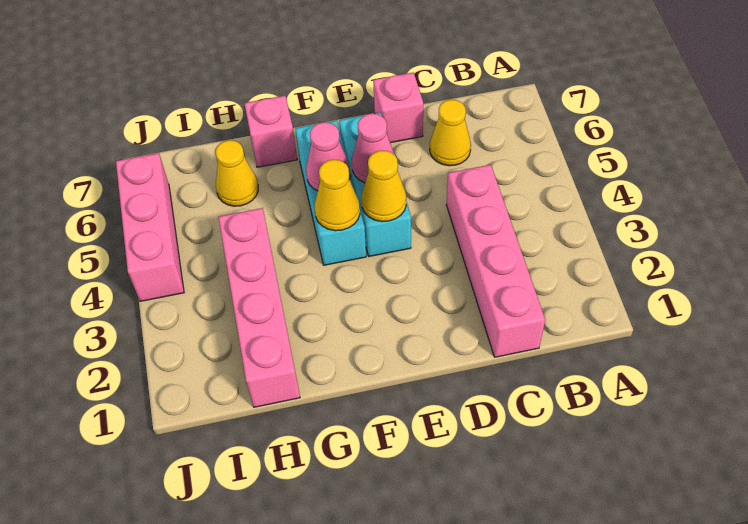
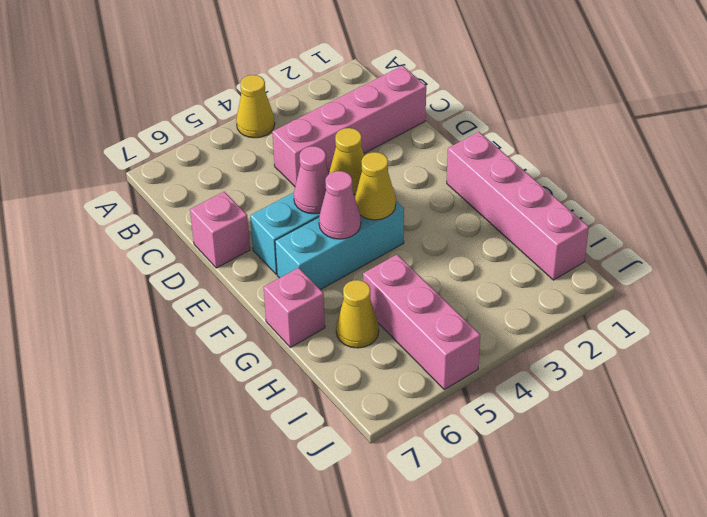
yellow cone C6 level 1 -> yellow cone A4 level 1
pink brick H1:H4 level 1 -> pink brick F1:I1 level 1
pink brick J4:J6 level 1 -> pink brick H5:J5 level 1

